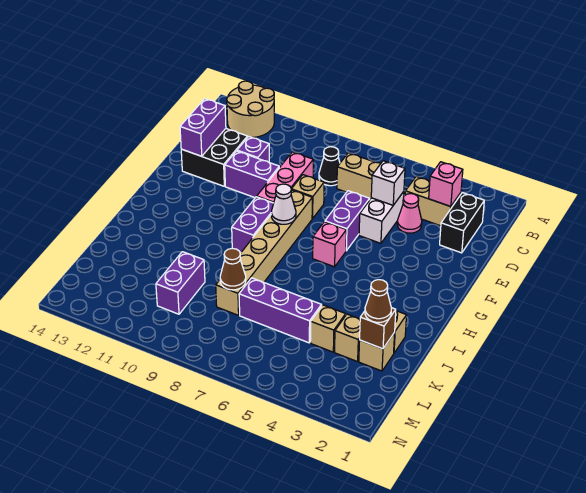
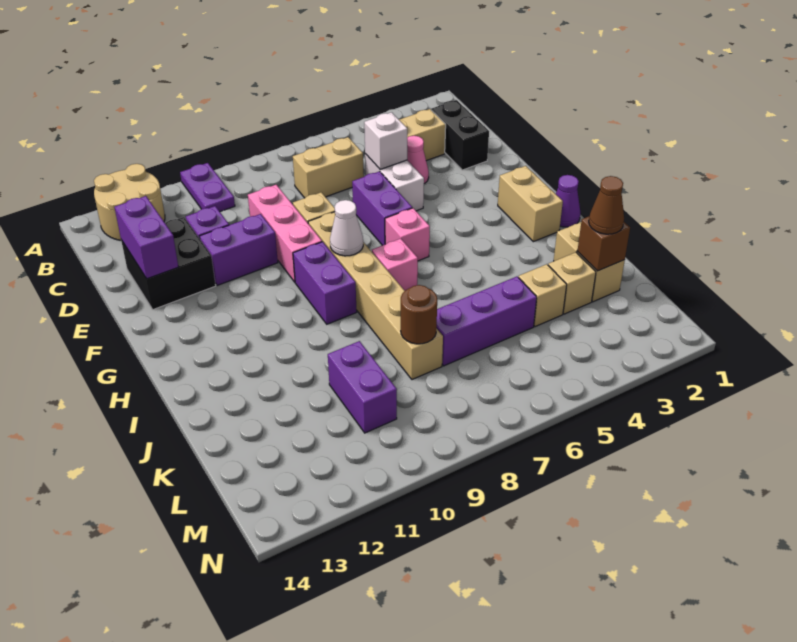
none -> purple plate A10:B10 level 1
pink brick C3 level 2 -> pink brick H7 level 1
black cone C8 level 1 -> none
none -> tan brick G2:H2 level 1
none -> purple cone H1 level 1
brown cone K8 level 2 -> brown round brick K8 level 2

